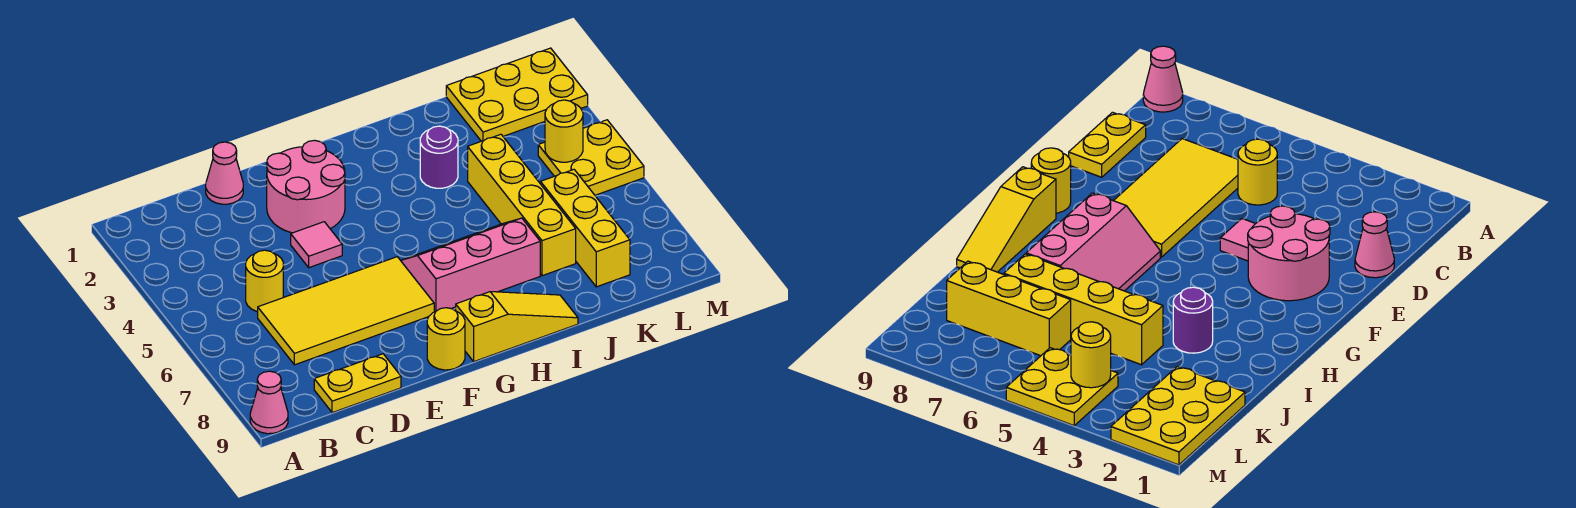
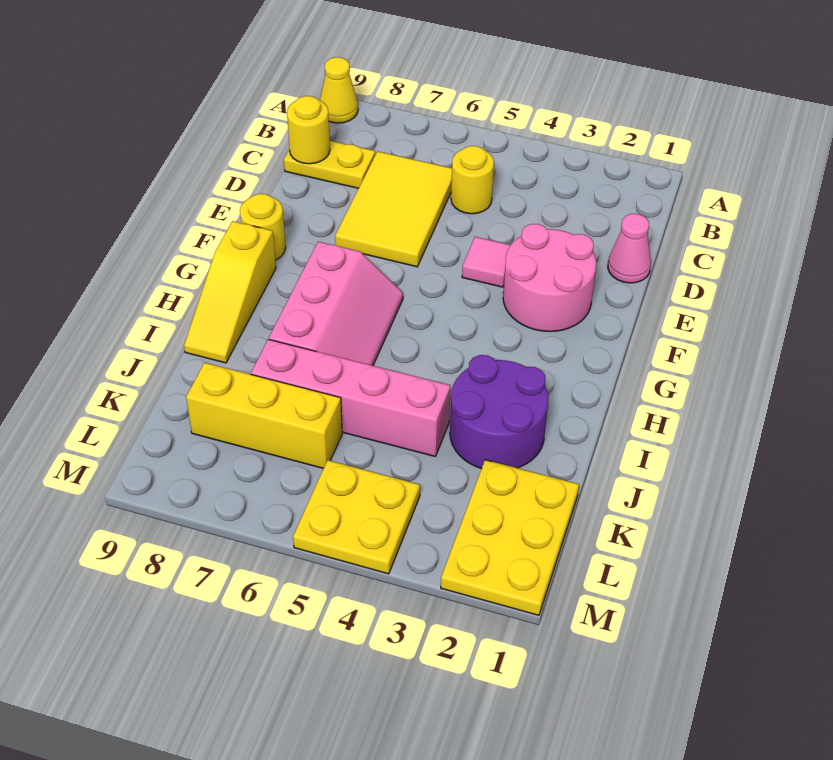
pink cone A9 level 1 -> yellow cone A9 level 1
yellow tile C6:F7 level 1 -> yellow tile C6:E7 level 1
yellow plate C9:D9 level 1 -> yellow plate C8:C9 level 1
purple round brick I3 level 1 -> purple round brick I2:J3 level 1
yellow brick J4:J7 level 1 -> pink brick J4:J7 level 1
yellow round brick L4 level 2 -> yellow round brick C9 level 2

